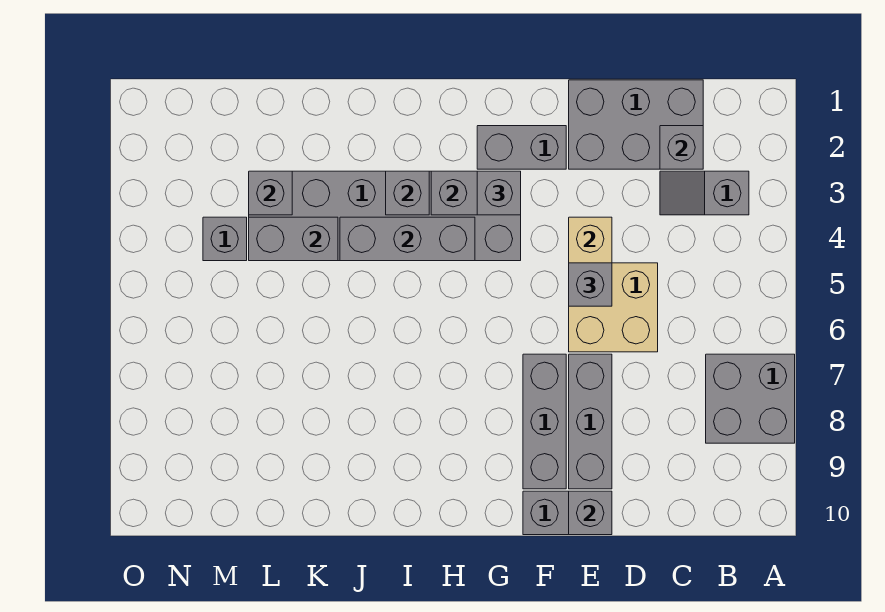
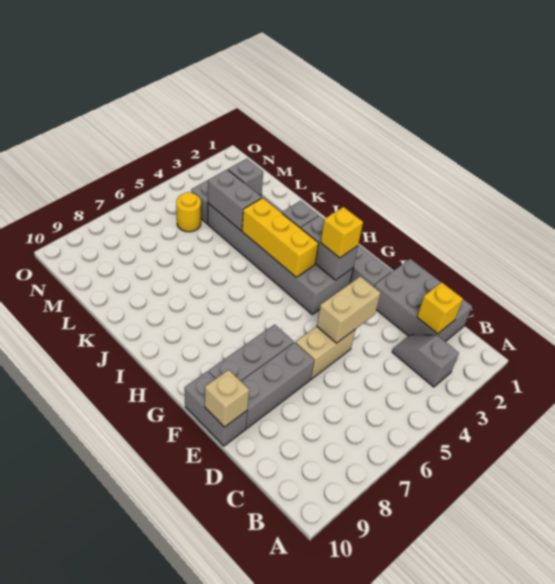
grey brick A7:B8 level 1 -> none
grey brick C2 level 2 -> yellow brick C2 level 2
tan brick D5:E6 level 1 -> tan brick E5:E6 level 1
grey brick E5 level 3 -> none
grey brick E10 level 2 -> tan brick E10 level 2
grey brick G3 level 3 -> yellow brick G3 level 3
grey brick H4:J4 level 2 -> yellow brick H4:J4 level 2
none -> yellow round brick M5 level 1

